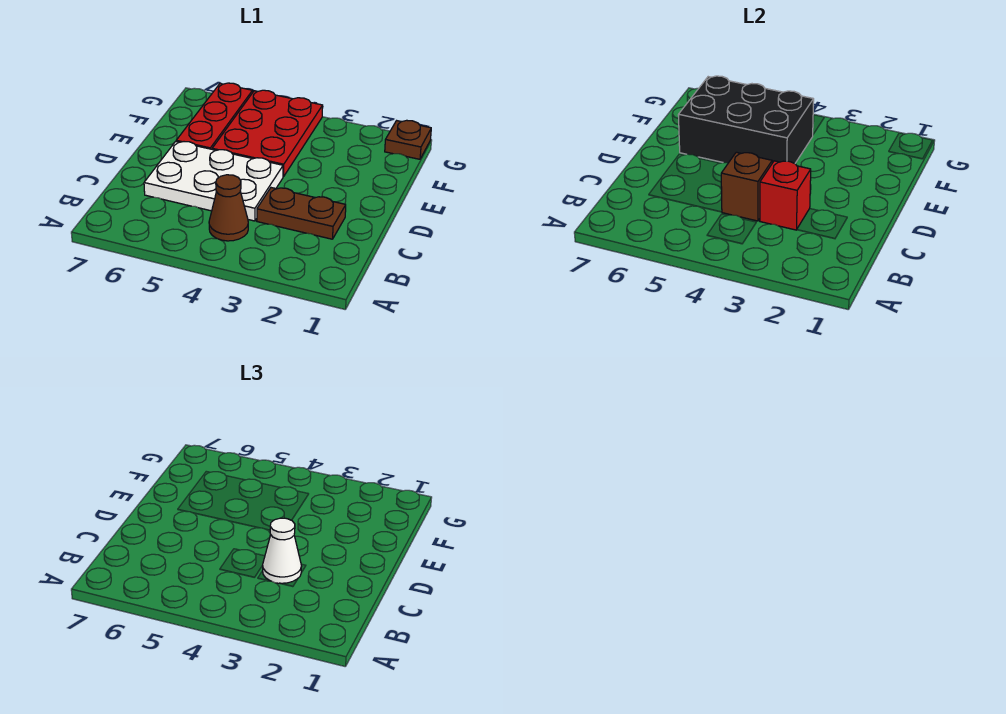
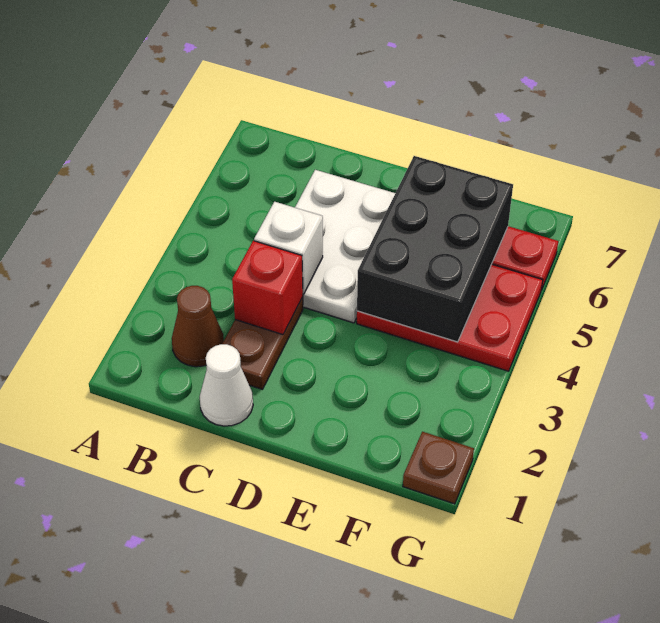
brown cone B4 level 1 -> brown cone B2 level 1
white cone C3 level 3 -> white cone C1 level 1
brown brick C4 level 2 -> white brick C4 level 2

